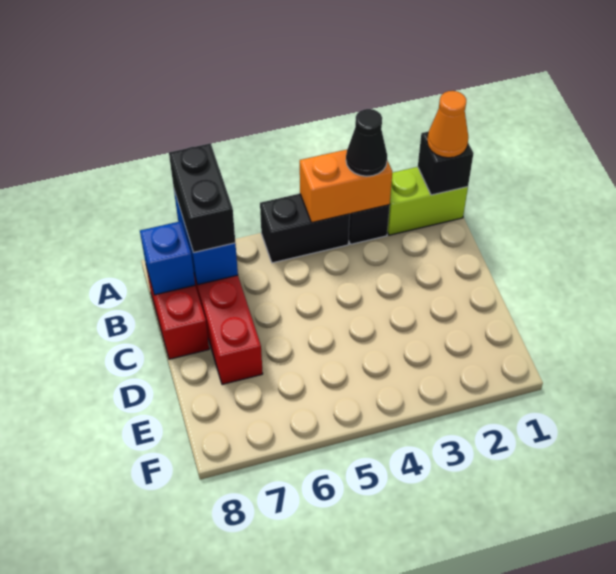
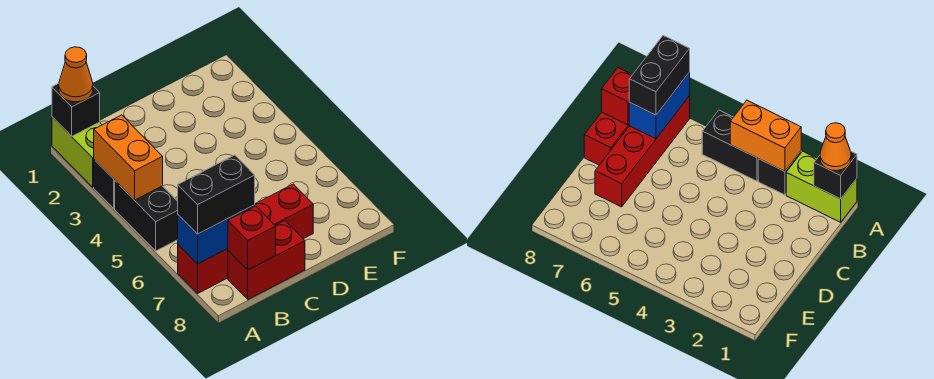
black cone A3 level 3 -> none
blue brick B8 level 2 -> red brick B8 level 2

